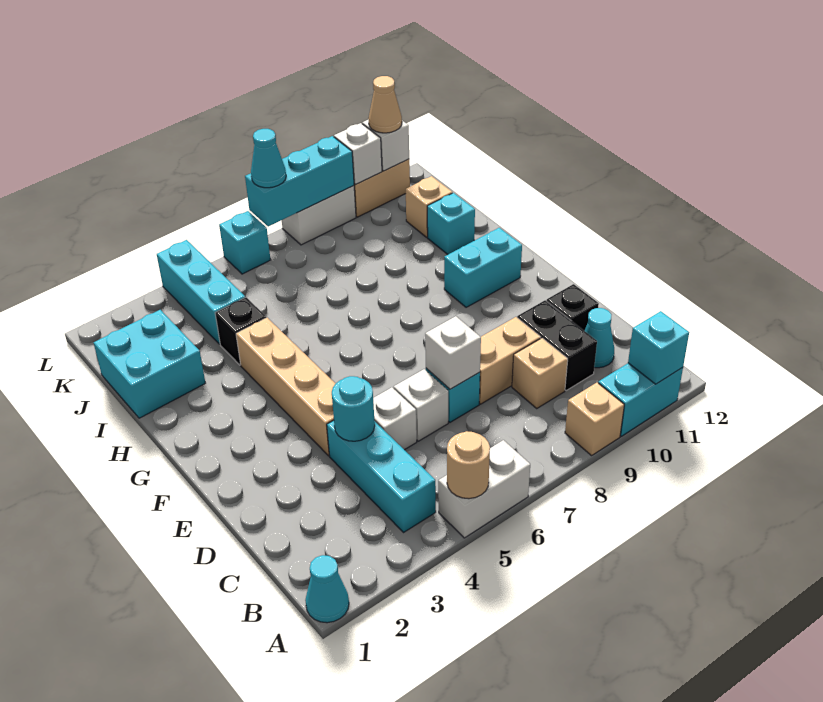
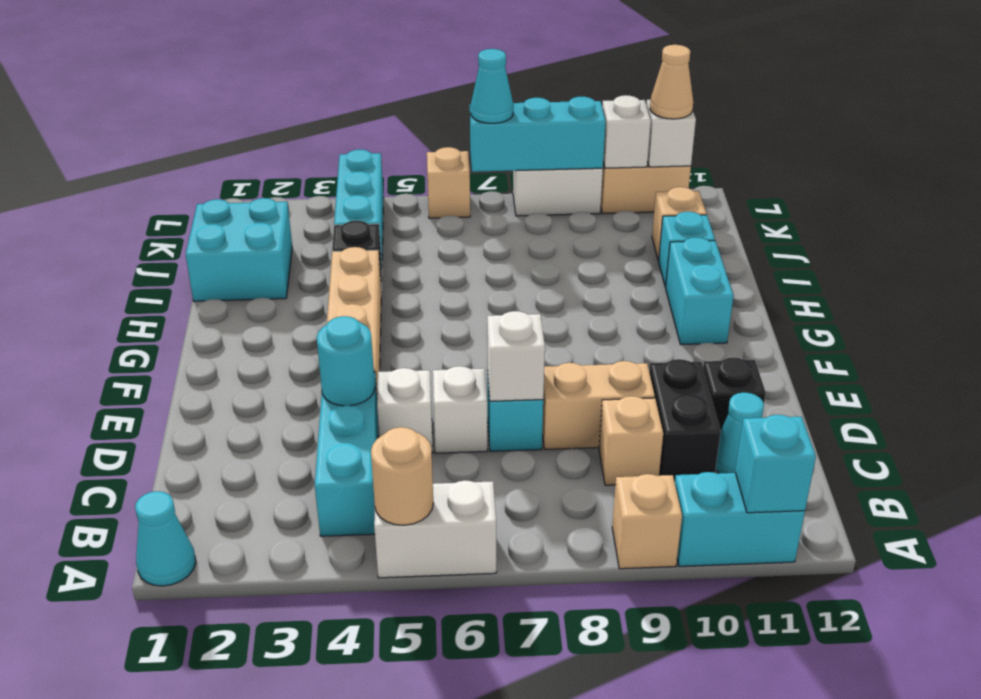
cyan brick G10:G11 level 1 -> cyan brick G11:H11 level 1
cyan brick L6 level 1 -> tan brick L6 level 1

